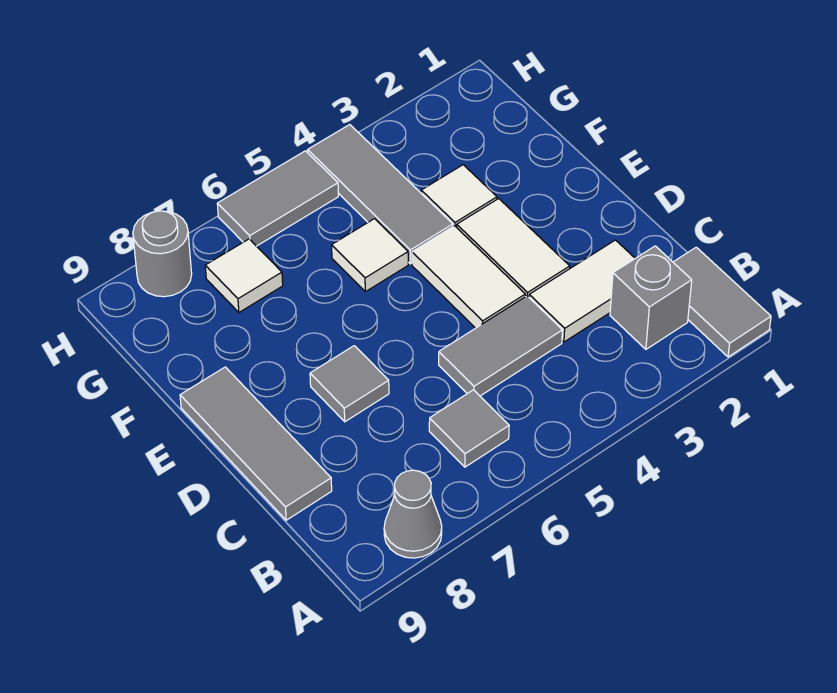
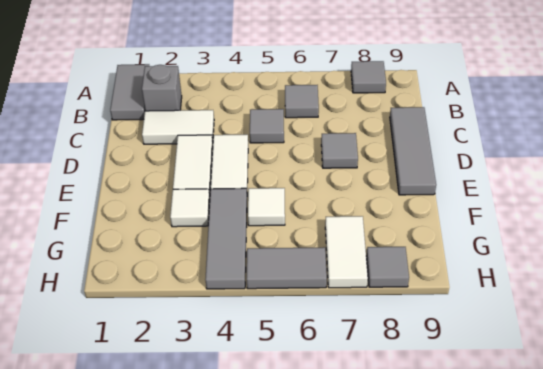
grey cone A8 level 1 -> grey tile A8 level 1
grey tile C4:C5 level 1 -> grey tile C5 level 1
white tile G7 level 1 -> white tile G7:H7 level 1
grey round brick H8 level 1 -> grey tile H8 level 1

